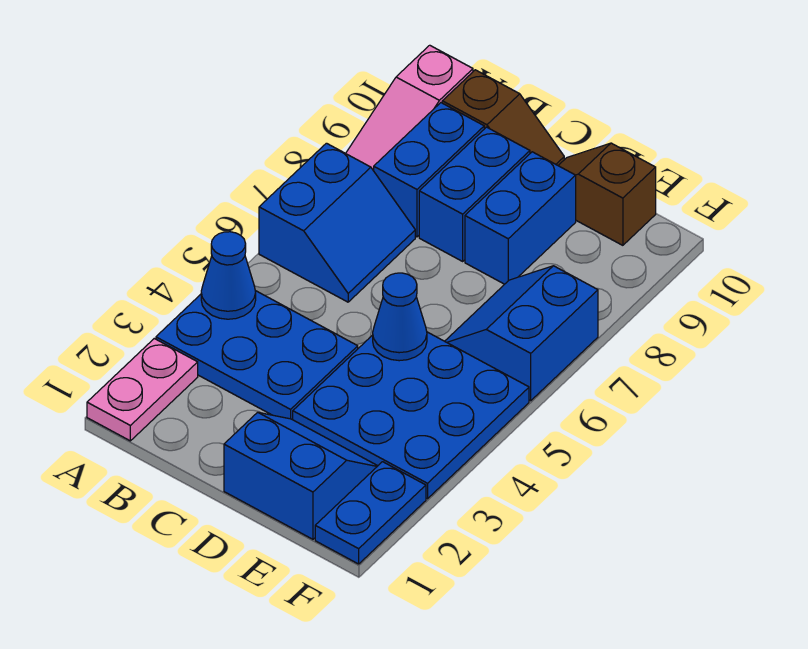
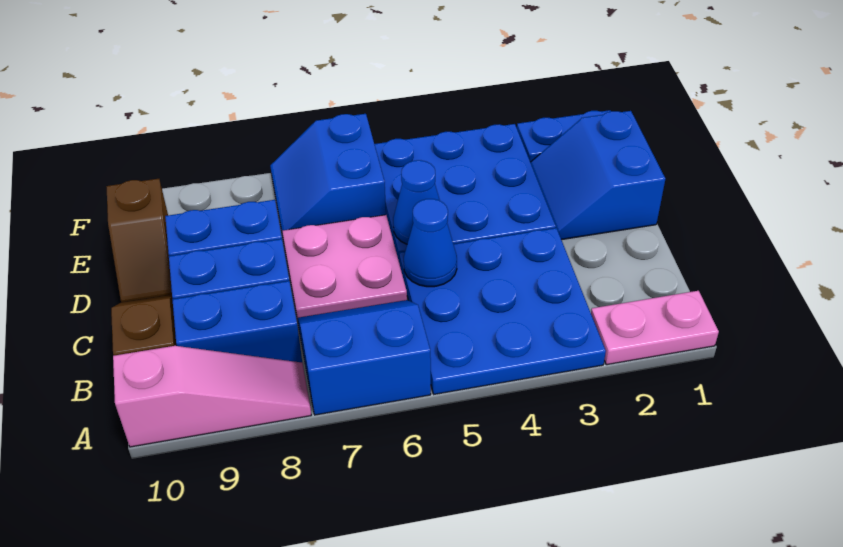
blue plate A3:C4 level 1 -> blue plate A3:C5 level 1
blue cone A4 level 2 -> blue cone C5 level 2
none -> pink plate C6:D7 level 1
blue slope E6:F7 level 1 top F -> blue slope E6:F7 level 1 top 6

